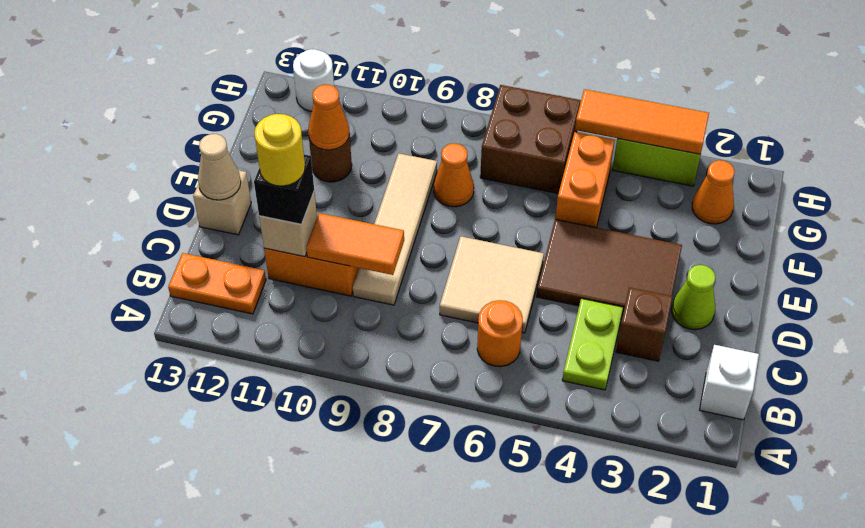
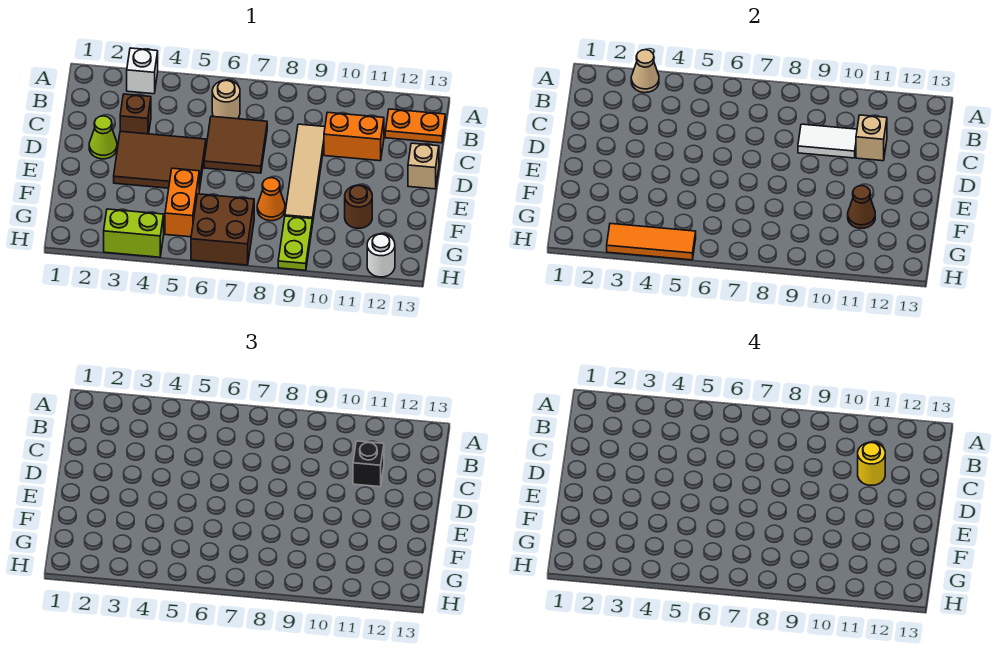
white brick B1 level 1 -> white brick A3 level 1
lime plate B4:C4 level 1 -> lime plate G9:H9 level 1
orange round brick B6 level 1 -> tan round brick B6 level 1
tan tile C6:D7 level 1 -> brown tile C6:D7 level 1
orange tile C9:C10 level 2 -> white tile C9:C10 level 2
tan cone D13 level 2 -> tan cone A3 level 2
orange cone F11 level 2 -> brown cone F11 level 2
orange cone G2 level 1 -> none

